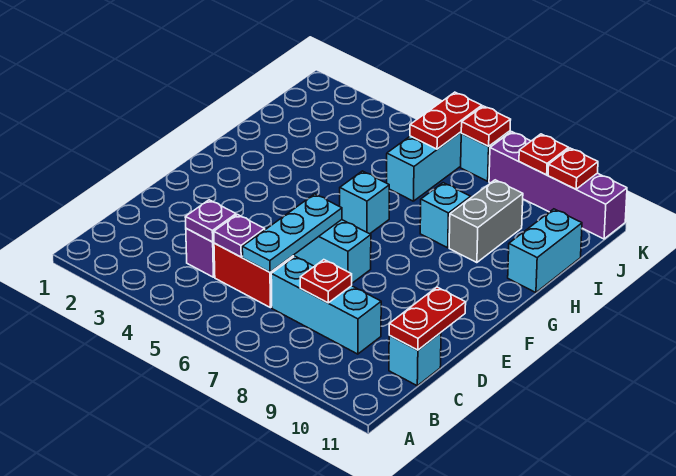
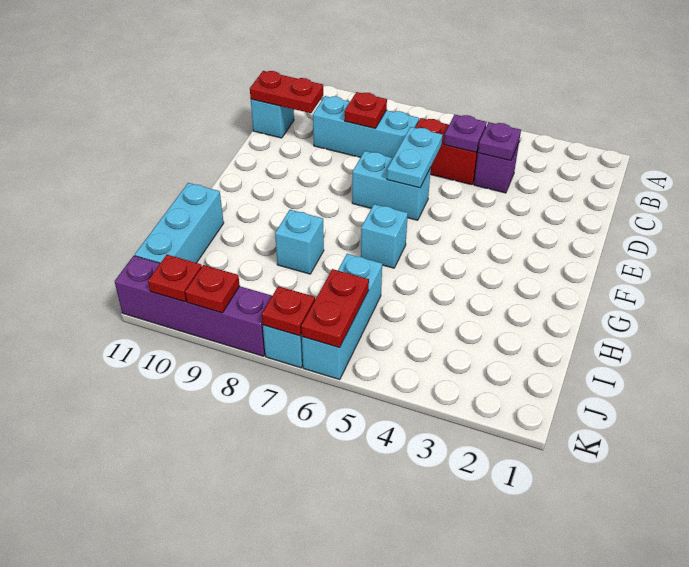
cyan plate C6:E6 level 2 -> cyan plate D6:E6 level 2
red plate C11:D11 level 2 -> red plate C10:C11 level 2
grey brick H9:I9 level 1 -> none
cyan brick H11:I11 level 1 -> cyan brick H11:J11 level 1

